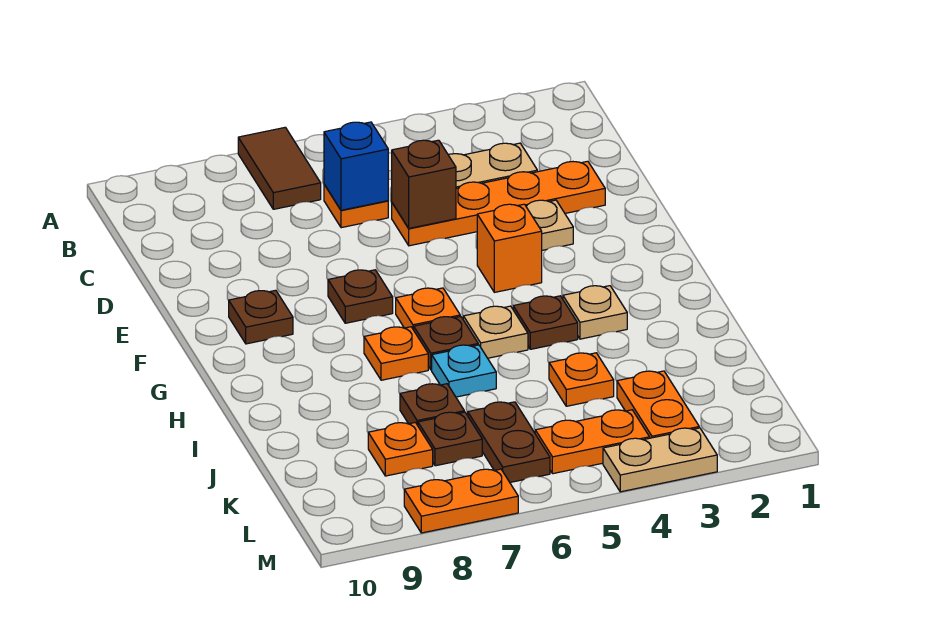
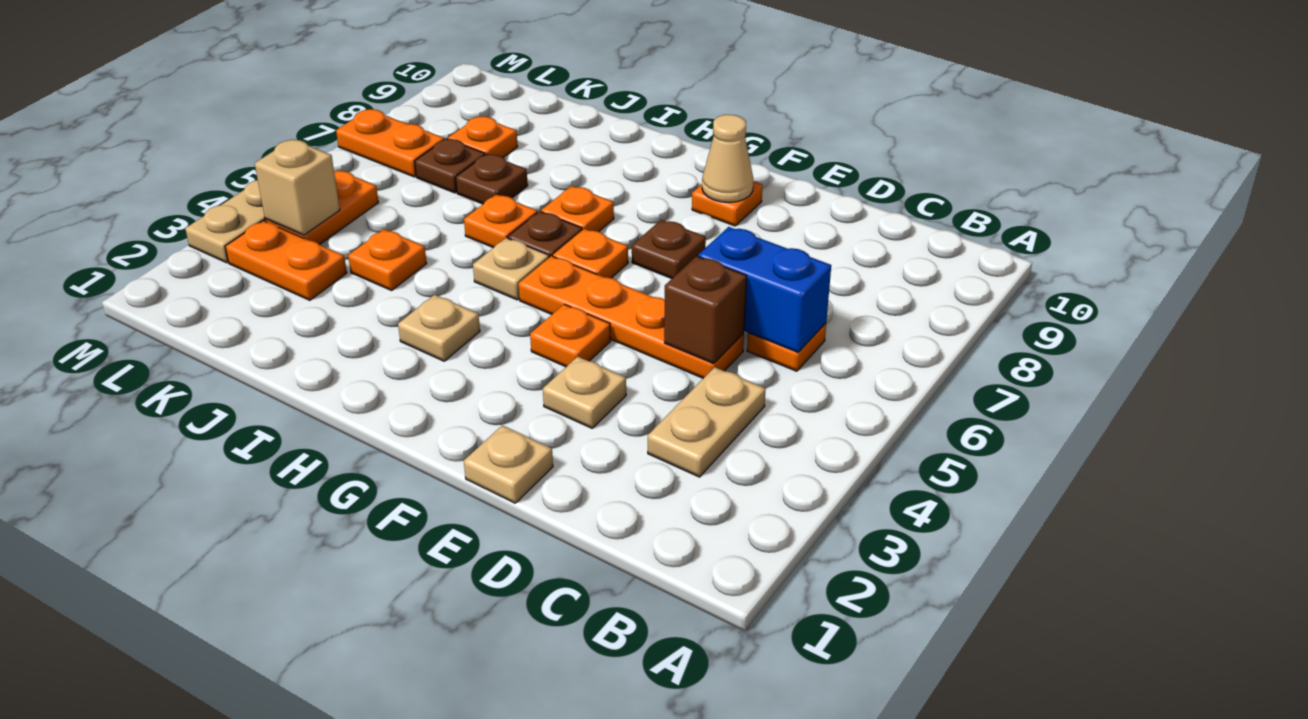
brown tile A7:B7 level 1 -> none
blue brick C6 level 2 -> blue brick C6:D6 level 2
orange plate D2:D5 level 1 -> orange plate D5:G5 level 1
none -> tan plate E1 level 1
orange brick F4 level 1 -> orange plate F4 level 1
brown plate F9 level 1 -> orange plate F9 level 1
none -> tan cone F9 level 2
brown plate H4 level 1 -> none
cyan plate I6 level 1 -> orange plate I6 level 1
brown plate K6:L6 level 1 -> none
none -> tan brick L4 level 2
orange plate M7:M8 level 1 -> orange plate L7:M7 level 1

